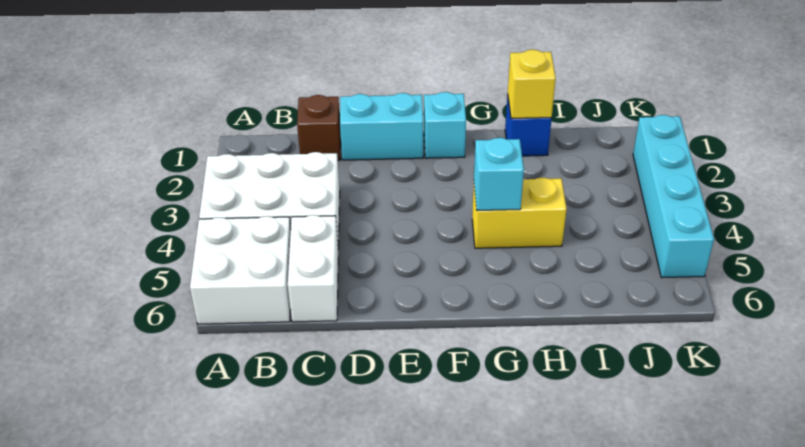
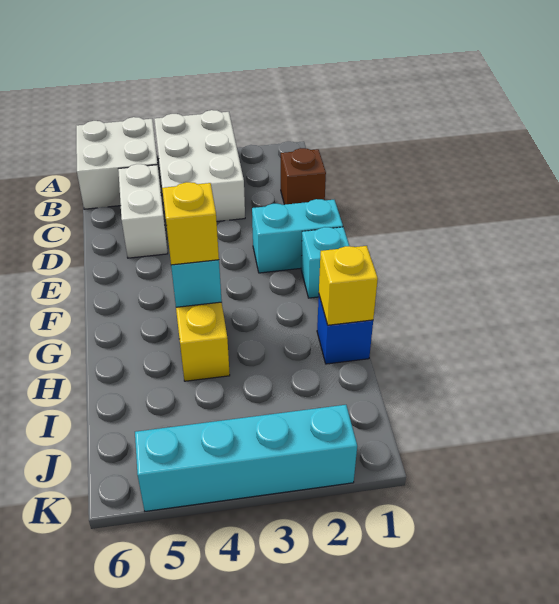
white brick C5:C6 level 1 -> white brick C5:D5 level 1
cyan brick D1:E1 level 1 -> cyan brick E1:E2 level 1
none -> yellow brick G4 level 3

